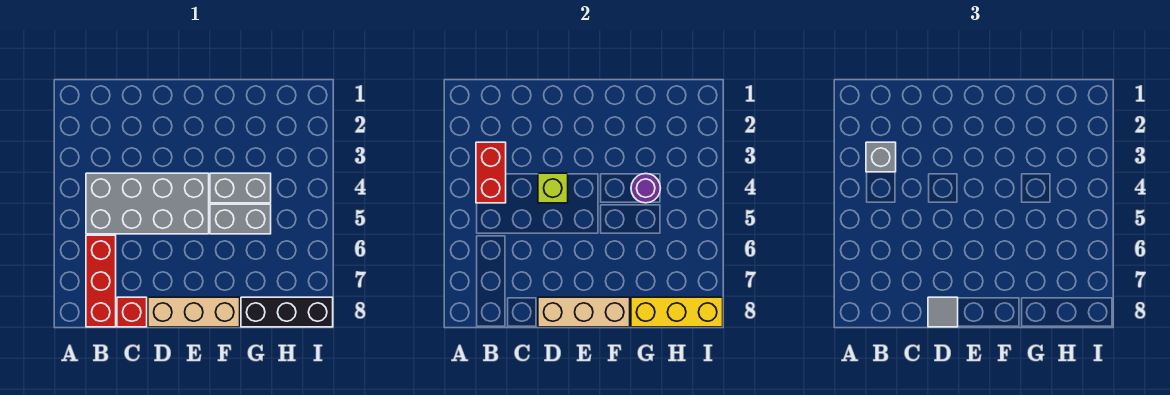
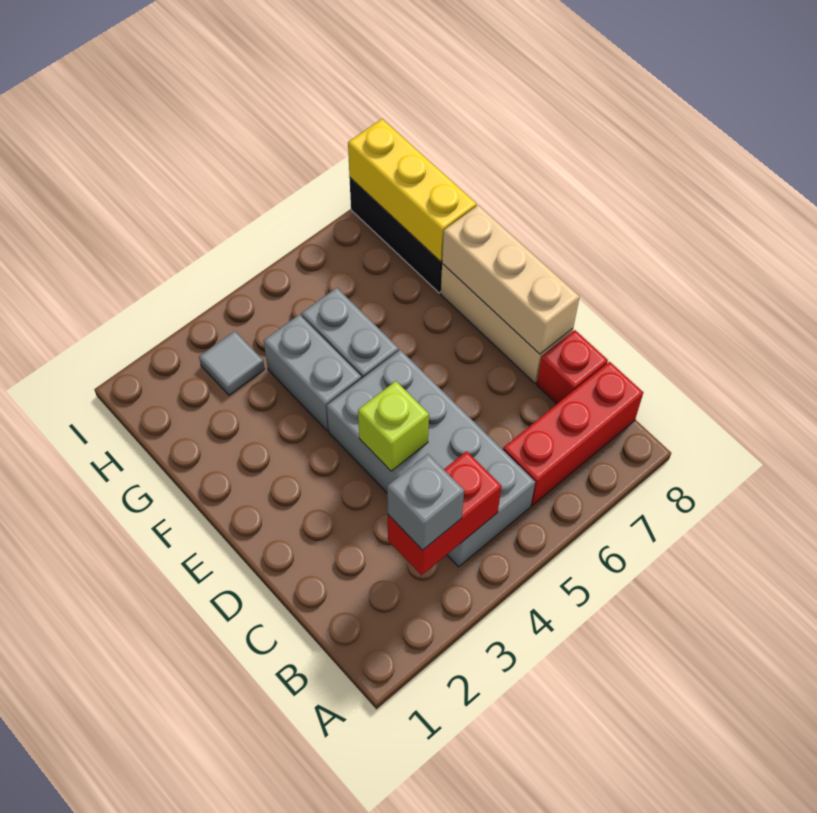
grey tile D8 level 3 -> grey tile H3 level 1
purple round brick G4 level 2 -> none

